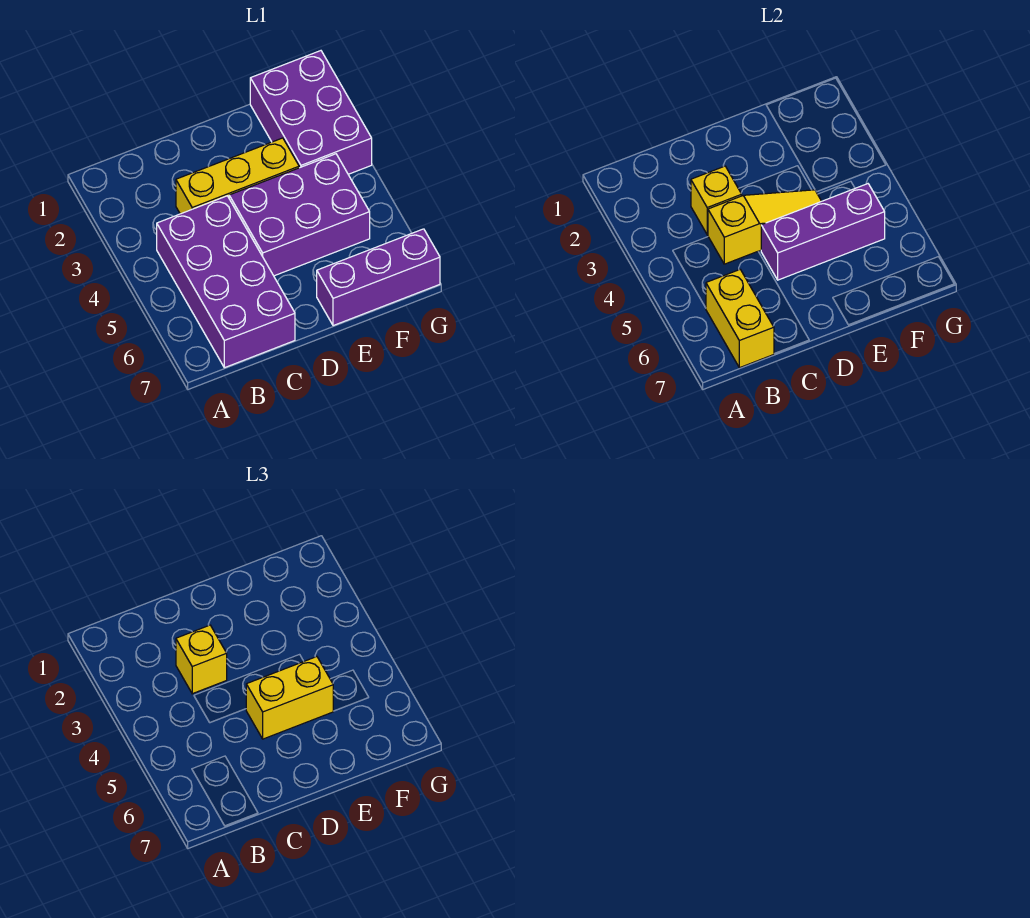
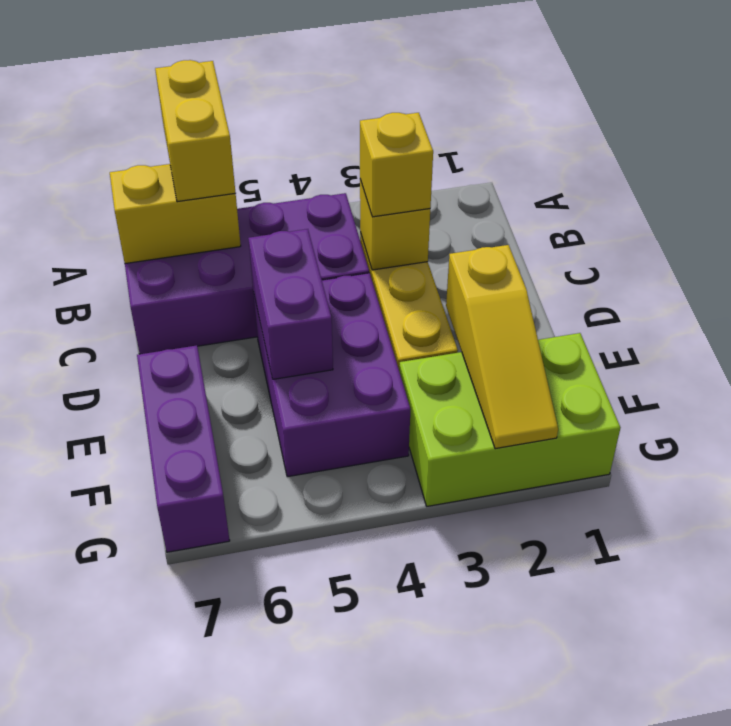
yellow slope C4:E4 level 2 top C -> yellow slope E2:G2 level 2 top E
purple brick D5:F5 level 2 -> purple brick D5:E5 level 2
yellow brick D5:E5 level 3 -> yellow brick A6:B6 level 3
purple brick F1:G3 level 1 -> lime brick F1:G3 level 1

